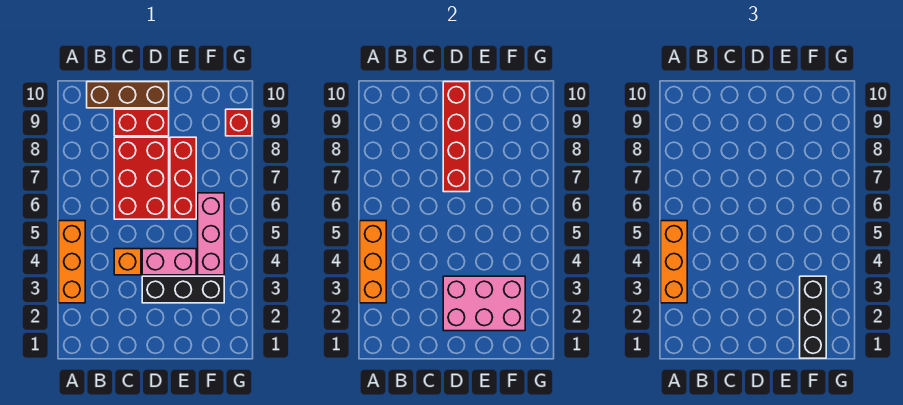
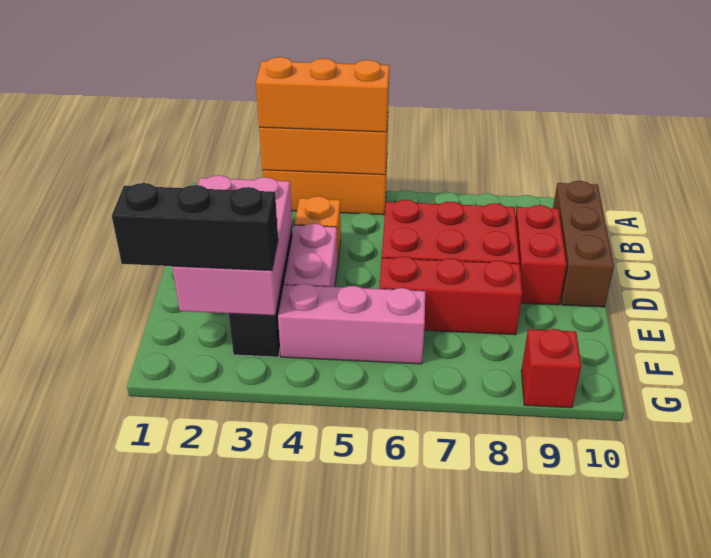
red brick D7:D10 level 2 -> none

